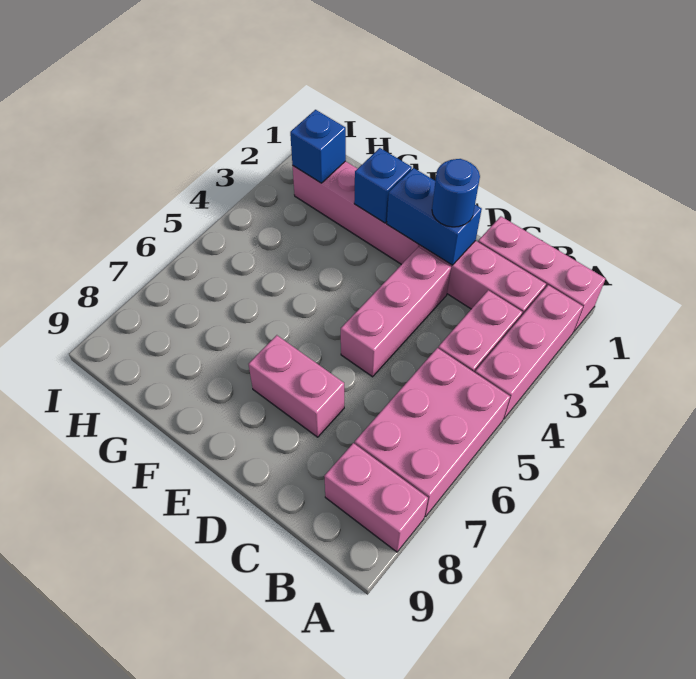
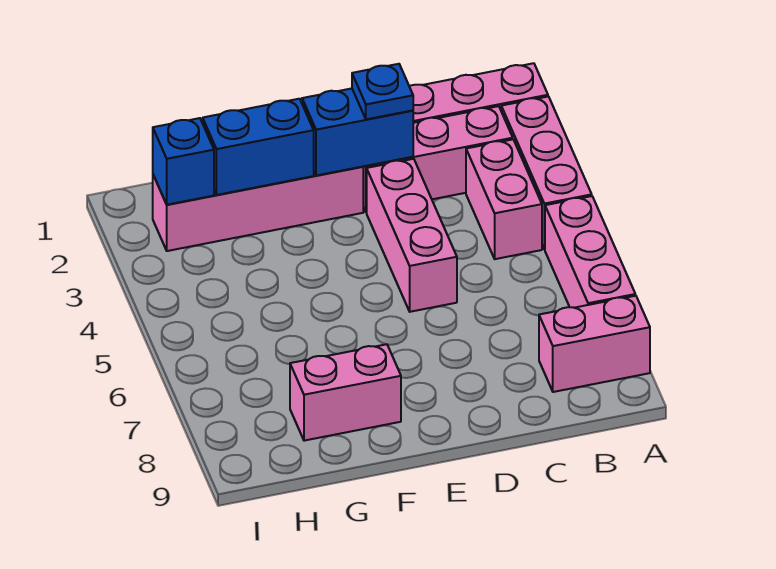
pink brick A5:B7 level 1 -> pink brick A5:A7 level 1
blue round brick D2 level 3 -> blue plate D2 level 3
pink brick D7:E7 level 1 -> pink brick F8:G8 level 1
blue brick F2 level 2 -> blue brick F2:G2 level 2

